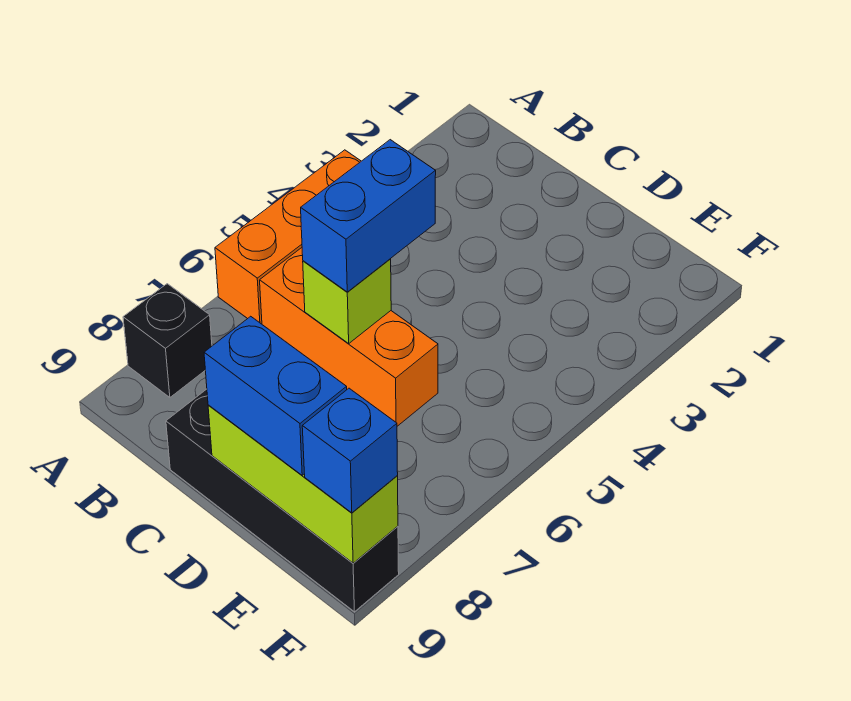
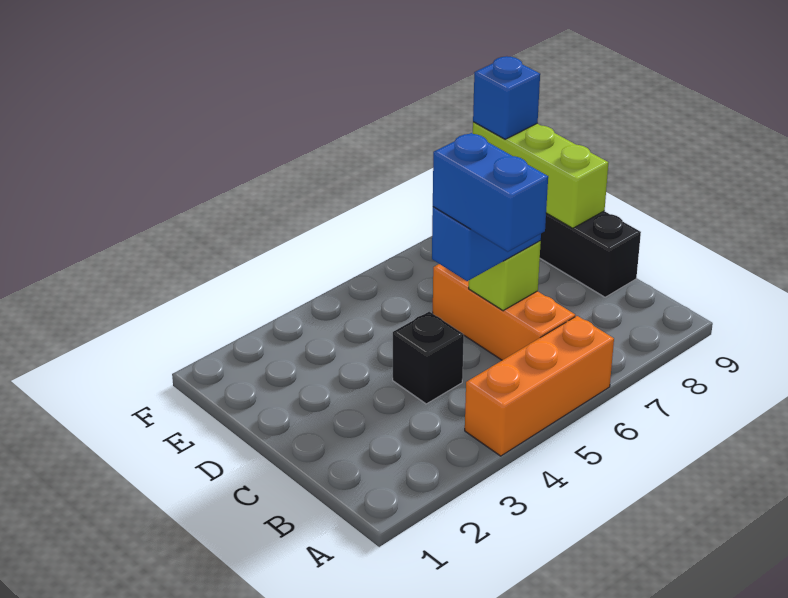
black brick A8 level 1 -> black brick C4 level 1
blue brick D9:E9 level 3 -> blue brick B5:C5 level 4

